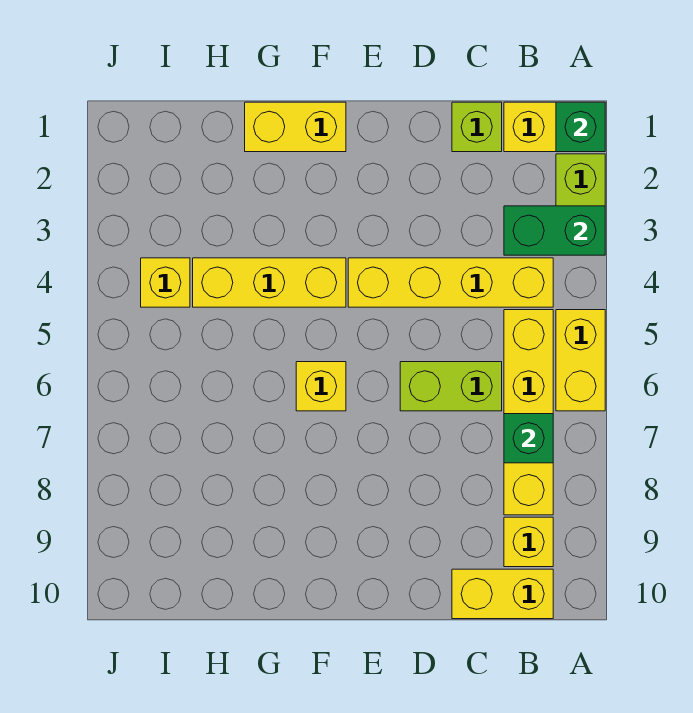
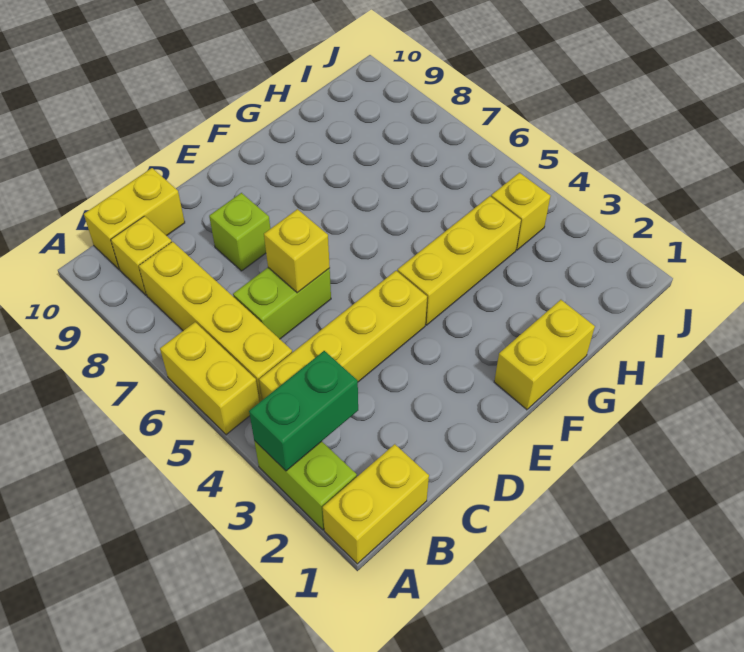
green brick A1 level 2 -> none
green brick B7 level 2 -> none
lime brick C1 level 1 -> lime brick D8 level 1
yellow brick F6 level 1 -> yellow brick D6 level 2

